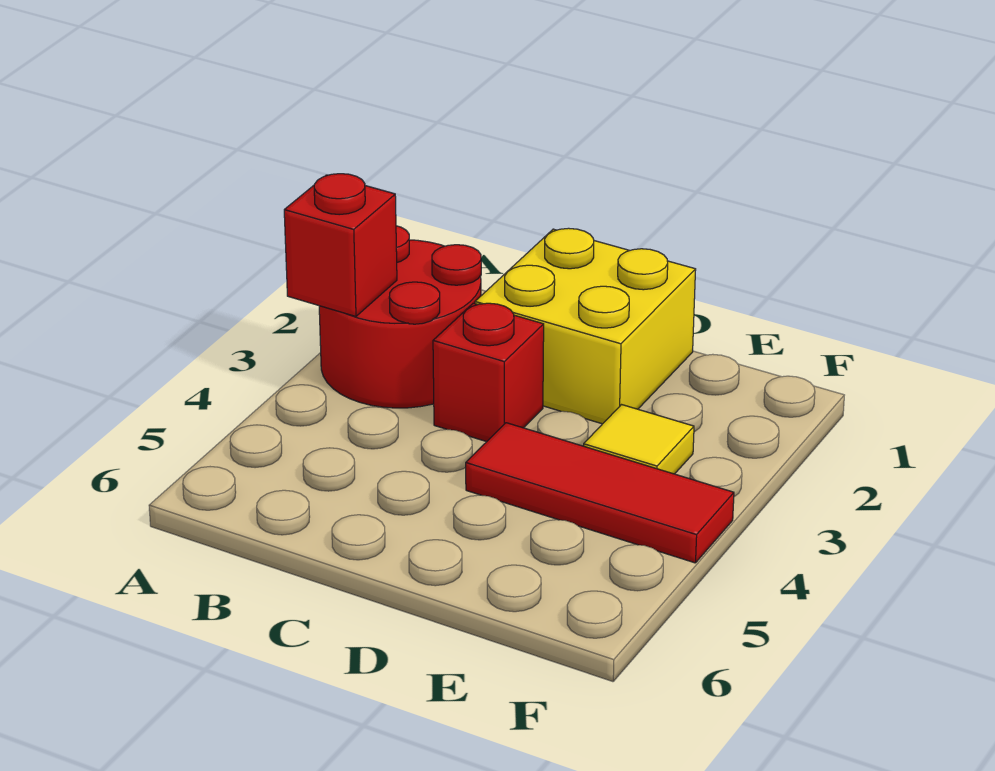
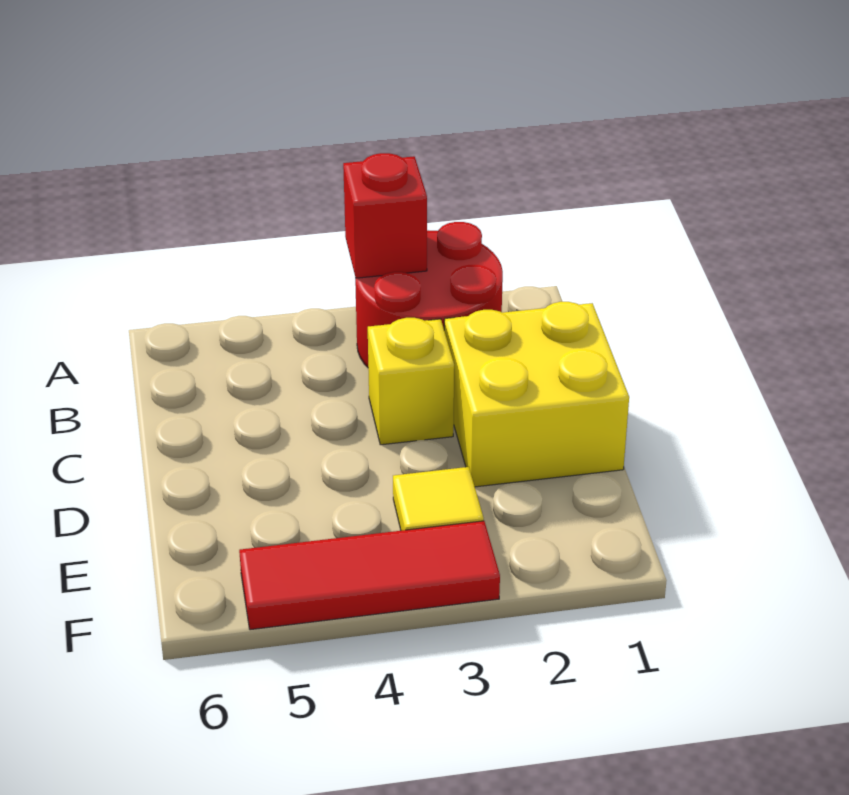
red brick C3 level 1 -> yellow brick C3 level 1
red tile D4:F4 level 1 -> red tile F3:F5 level 1

